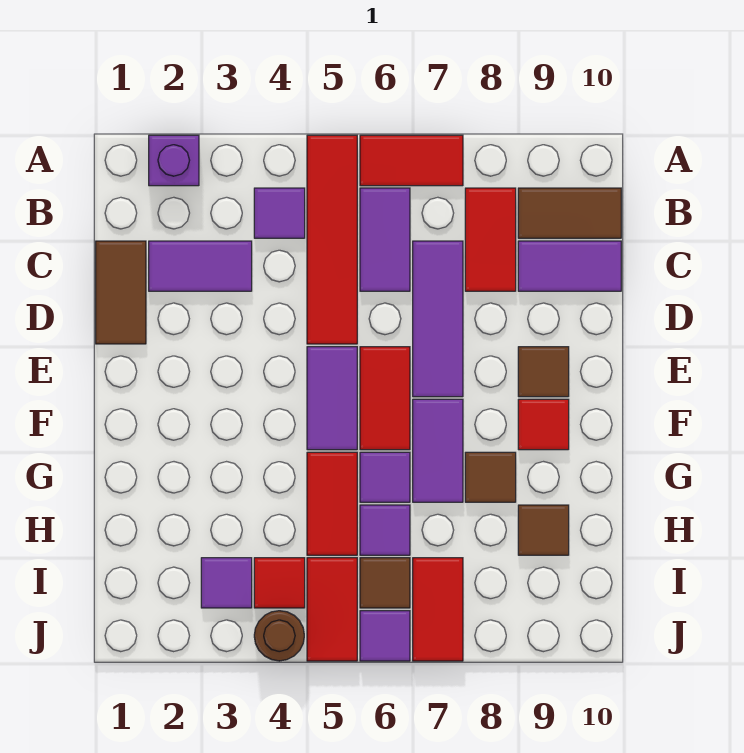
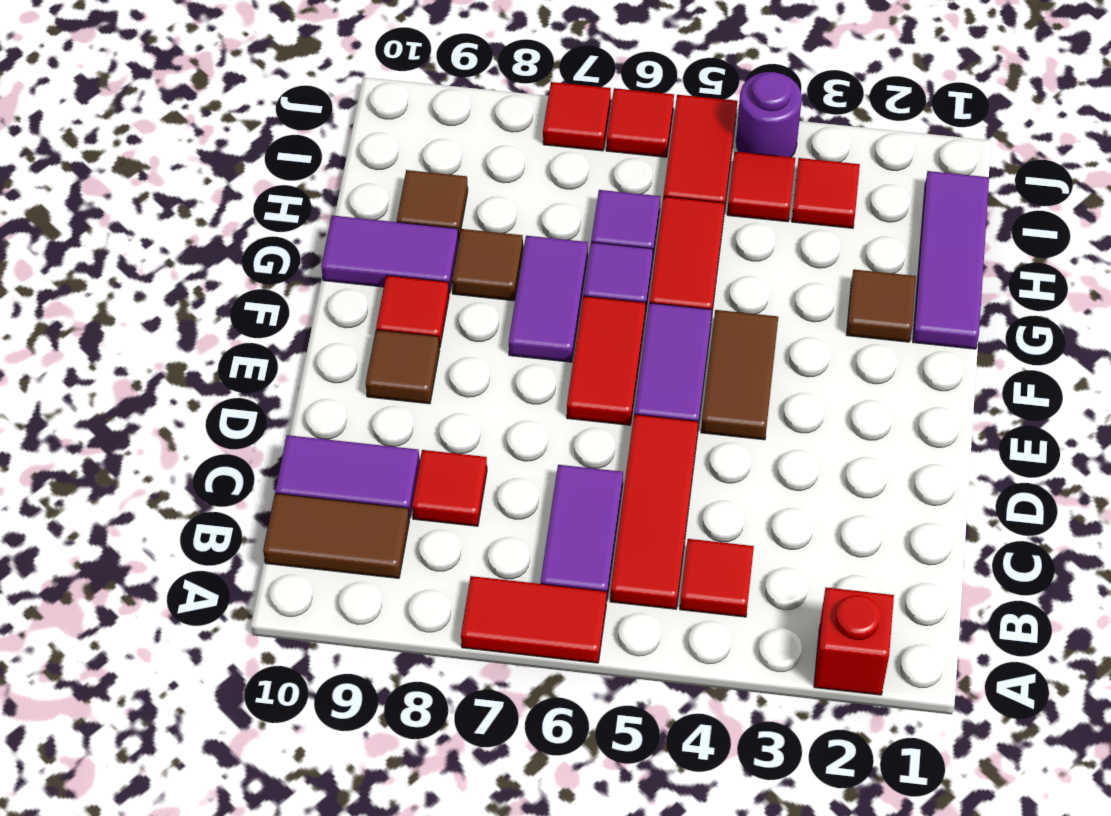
purple brick A2 level 1 -> red brick A2 level 1
red tile A5:D5 level 1 -> red tile B5:D5 level 1
purple tile B4 level 1 -> red tile B4 level 1
red tile B8:C8 level 1 -> red tile C8 level 1
brown tile C1:D1 level 1 -> brown tile E4:F4 level 1
purple tile C2:C3 level 1 -> purple tile G9:G10 level 1
purple tile C7:E7 level 1 -> purple tile G1:I1 level 1
purple tile I3 level 1 -> red tile I3 level 1
brown tile I6 level 1 -> brown tile G2 level 1
red tile I7:J7 level 1 -> red tile J7 level 1
brown round brick J4 level 1 -> purple round brick J4 level 1
purple tile J6 level 1 -> red tile J6 level 1

